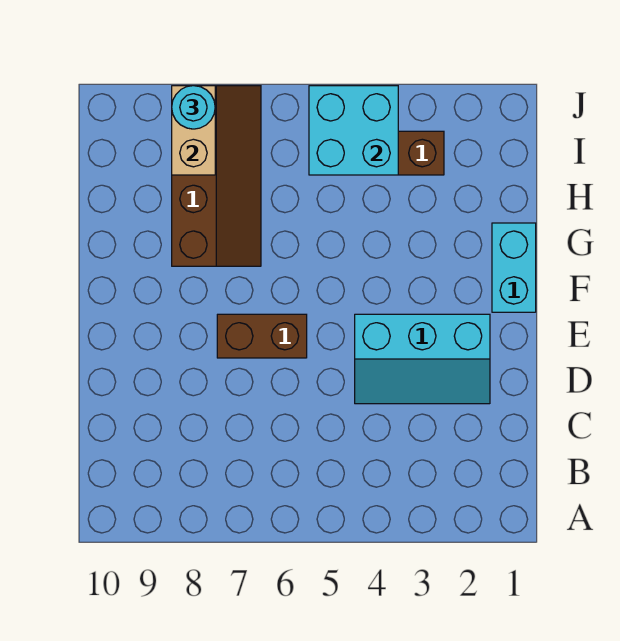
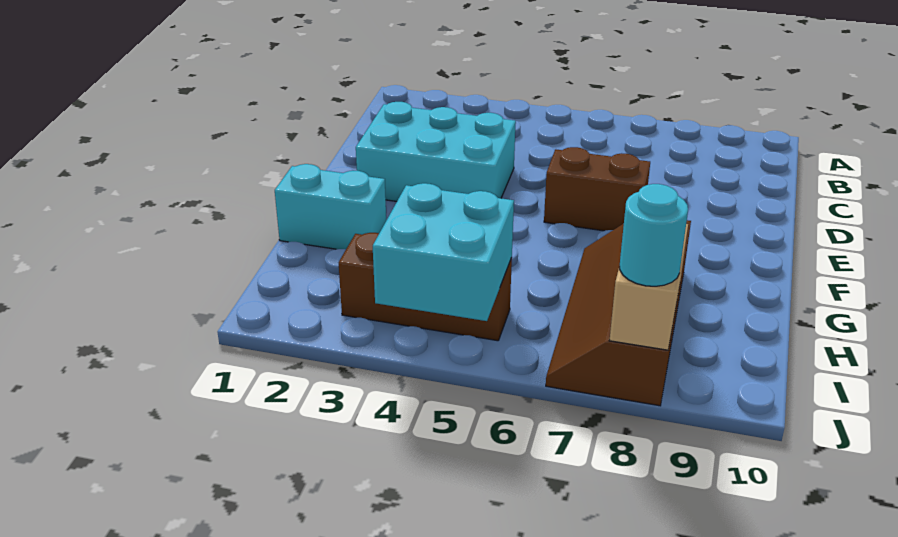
cyan slope D2:E4 level 1 top E -> cyan brick D2:E4 level 1
cyan brick F1:G1 level 1 -> cyan brick G1:G2 level 1

